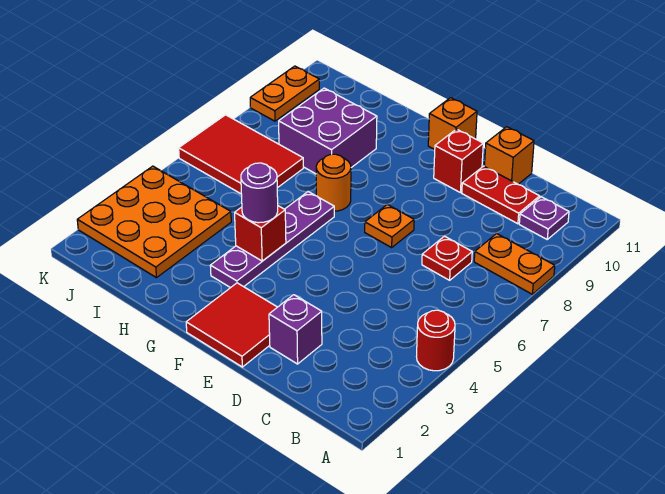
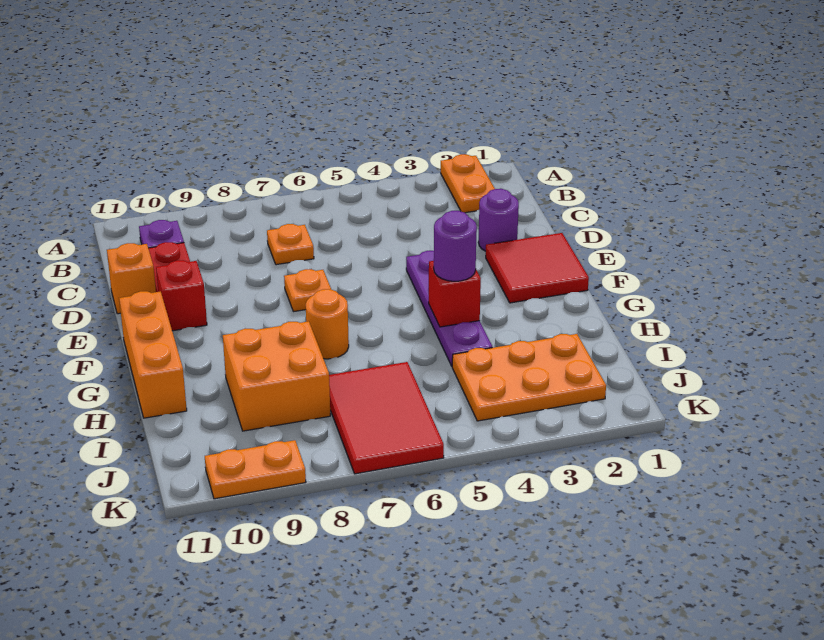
red round brick A4 level 1 -> none
orange plate A8:B8 level 1 -> orange plate A2:B2 level 1
red plate C7 level 1 -> orange plate C7 level 1
purple brick D2 level 1 -> purple round brick D2 level 1
orange brick F11 level 1 -> orange brick F11:H11 level 1
purple plate G3:G6 level 1 -> purple plate E4:H4 level 1
purple brick H8:I9 level 1 -> orange brick H8:I9 level 1
orange plate I2:K4 level 1 -> orange plate I2:J4 level 1

